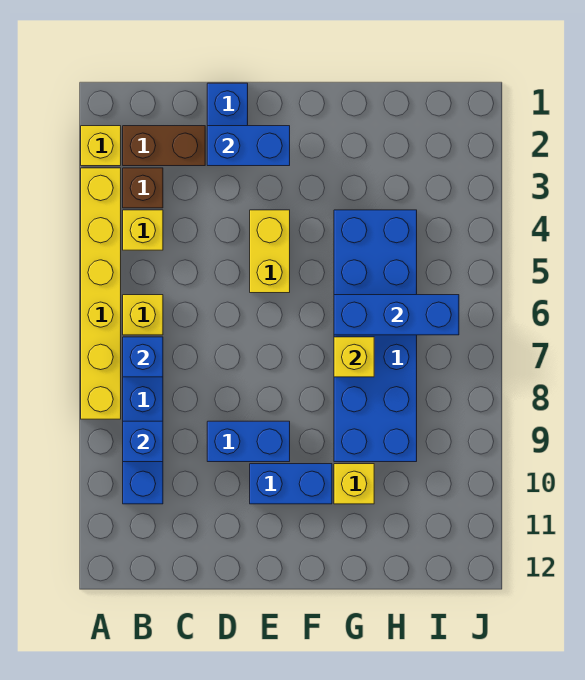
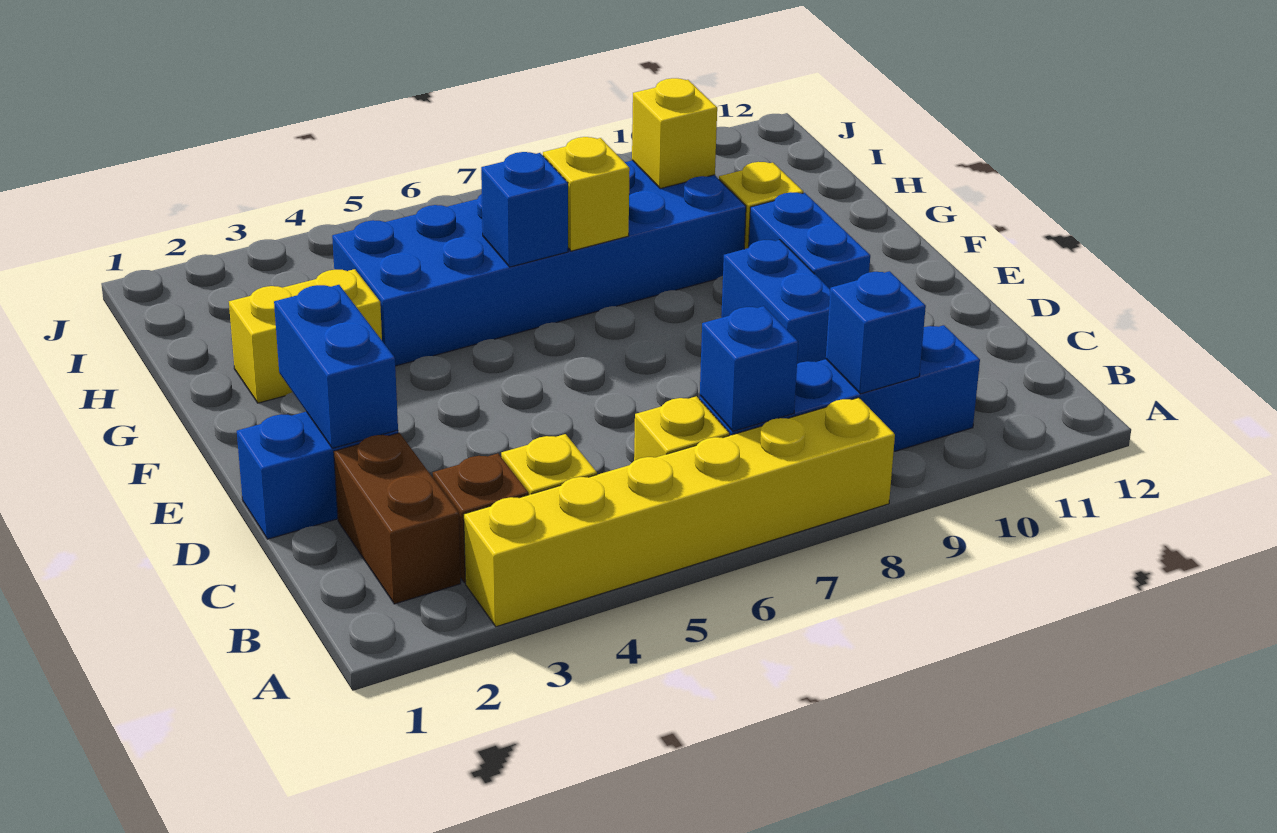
yellow brick A2 level 1 -> yellow brick H9 level 2
yellow brick E4:E5 level 1 -> yellow brick G2:G3 level 1
blue brick G6:I6 level 2 -> blue brick G6 level 2

